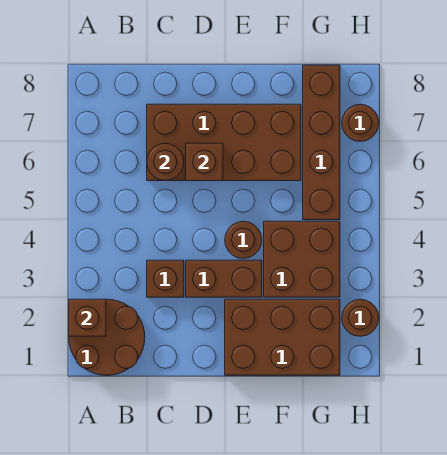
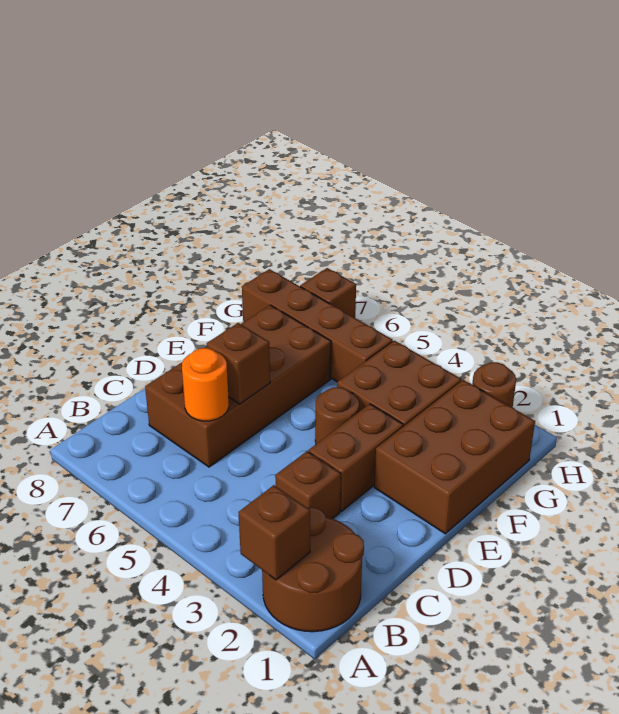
brown round brick C6 level 2 -> orange round brick C6 level 2
brown round brick H7 level 1 -> brown brick H7 level 1

